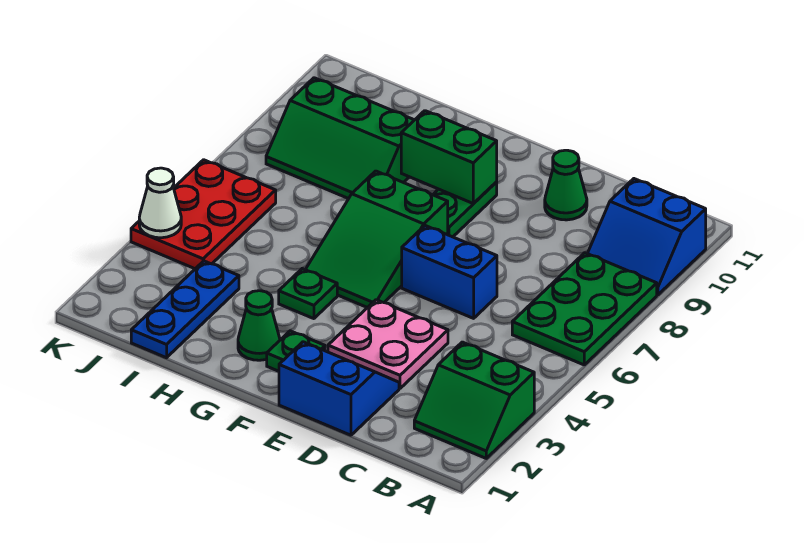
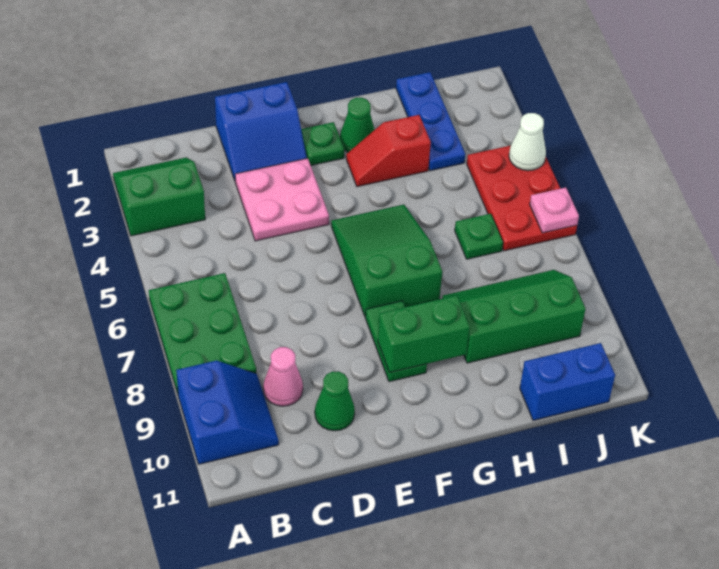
blue slope A9:B10 level 1 top 10 -> blue slope A9:B10 level 1 top A
none -> pink cone C9 level 1
blue brick D6:E6 level 1 -> blue brick I11:J11 level 1
none -> red slope G3:H3 level 1 top H
green plate G4 level 1 -> green plate I6 level 1
none -> pink plate K6 level 2

